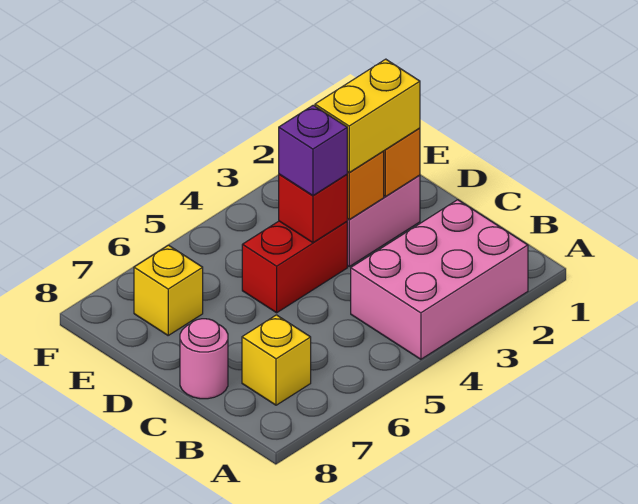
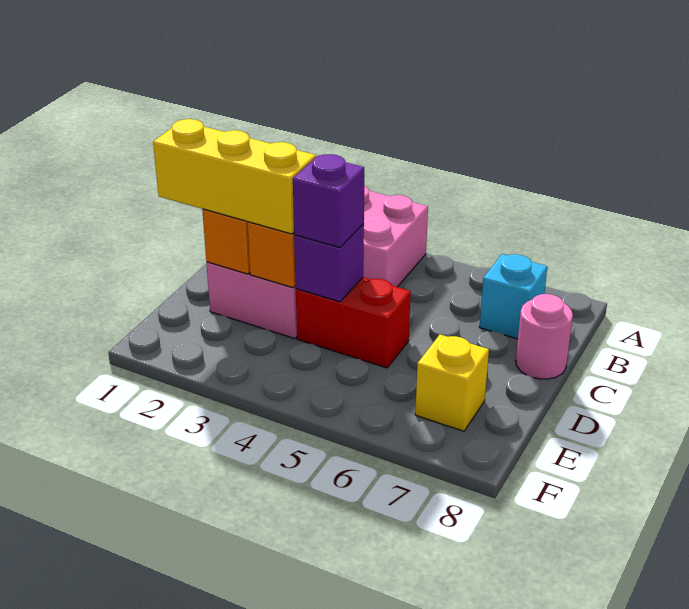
yellow brick B7 level 1 -> cyan brick B7 level 1
yellow brick D2:D3 level 3 -> yellow brick D1:D3 level 3
red brick D4 level 2 -> purple brick D4 level 2

